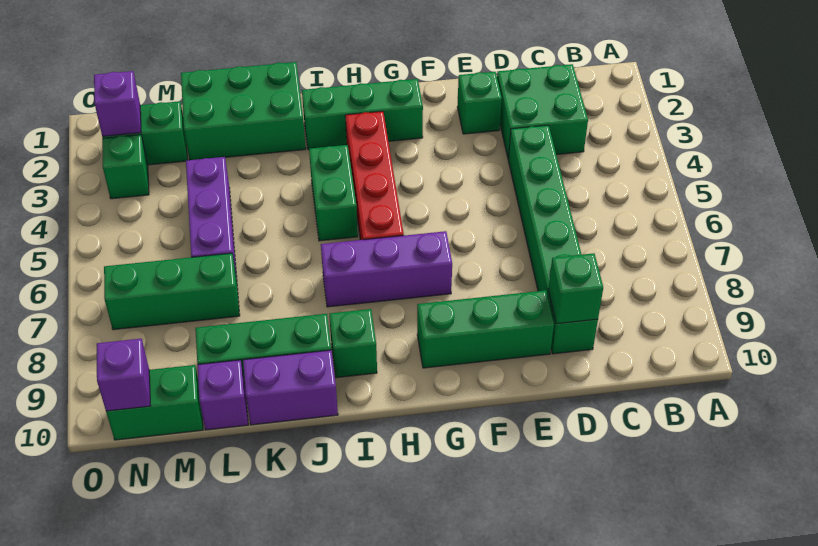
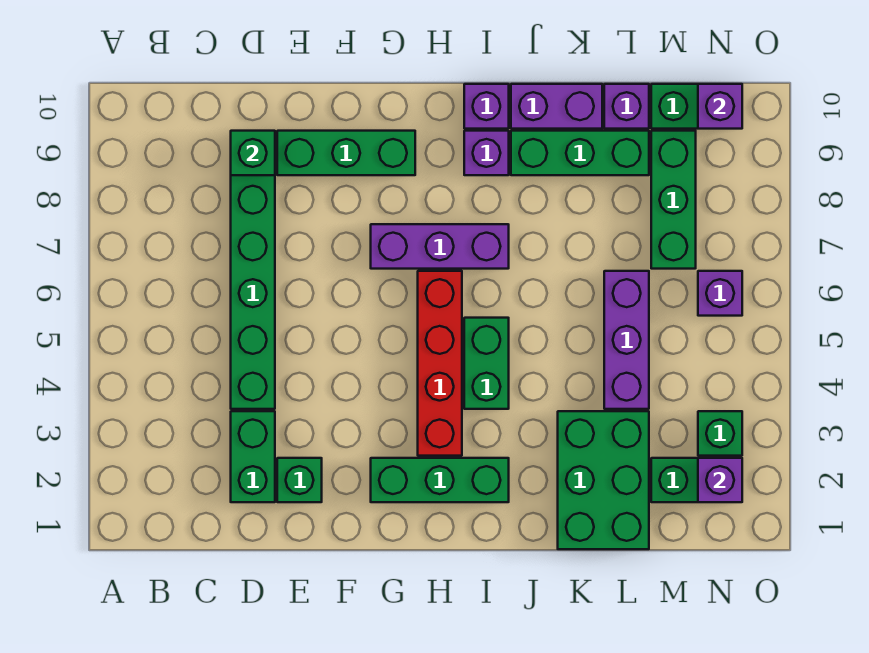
green brick C2:D3 level 1 -> green brick D2:D3 level 1
green brick I9 level 1 -> purple brick I9 level 1
none -> purple brick I10 level 1
green brick J1:L2 level 1 -> green brick K1:L3 level 1
green brick L7:N7 level 1 -> green brick M7:M9 level 1
none -> purple brick N6 level 1

